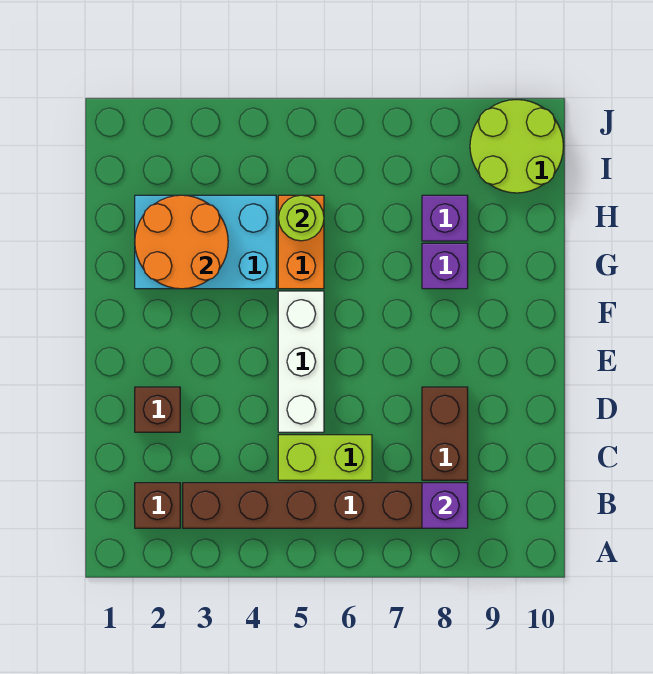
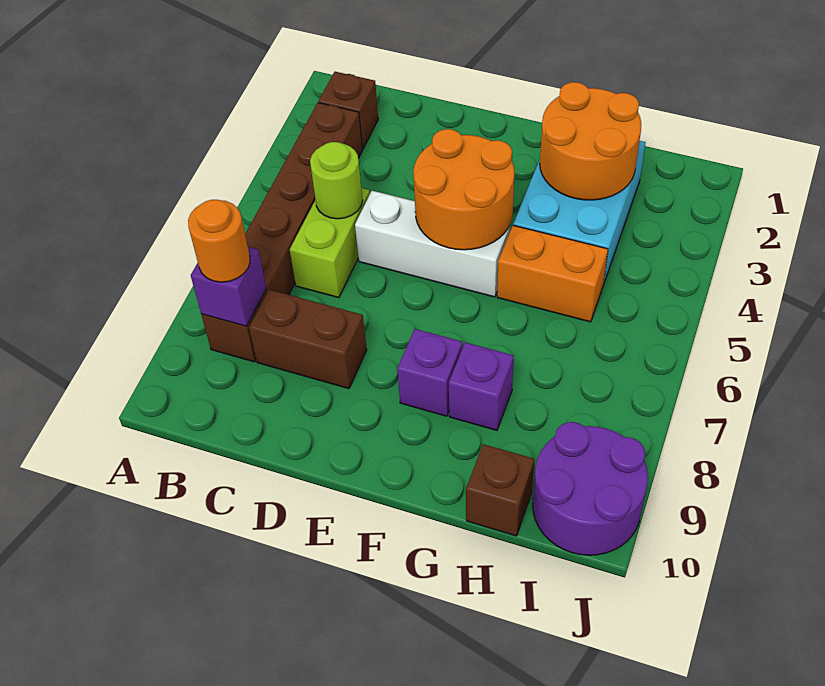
none -> orange round brick B8 level 3
brown brick D2 level 1 -> brown brick H10 level 1
none -> orange round brick E4:F5 level 2
lime round brick H5 level 2 -> lime round brick C5 level 2
purple brick H8 level 1 -> purple brick F8 level 1
lime round brick I9:J10 level 1 -> purple round brick I9:J10 level 1

